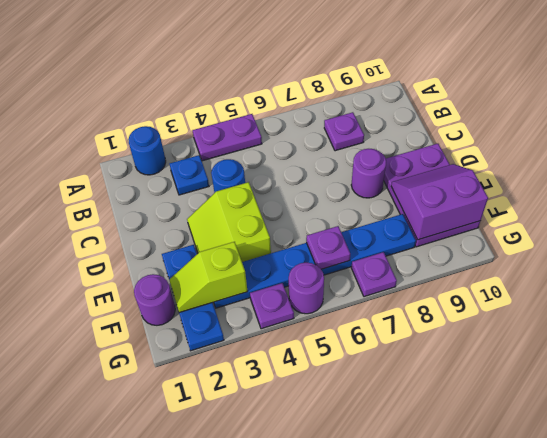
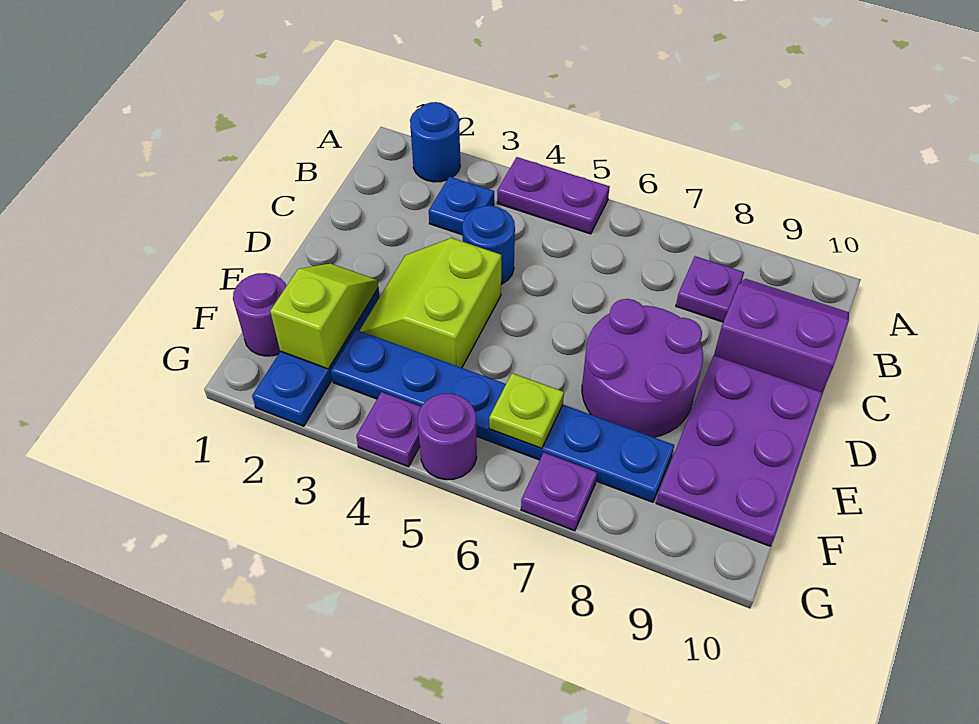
purple round brick D8 level 1 -> purple round brick D7:E8 level 1
purple slope E9:F10 level 2 top F -> purple slope B9:C10 level 1 top C
lime slope F2:F3 level 2 top 3 -> lime slope E2:F2 level 2 top F
purple plate F6 level 2 -> lime plate F6 level 2

